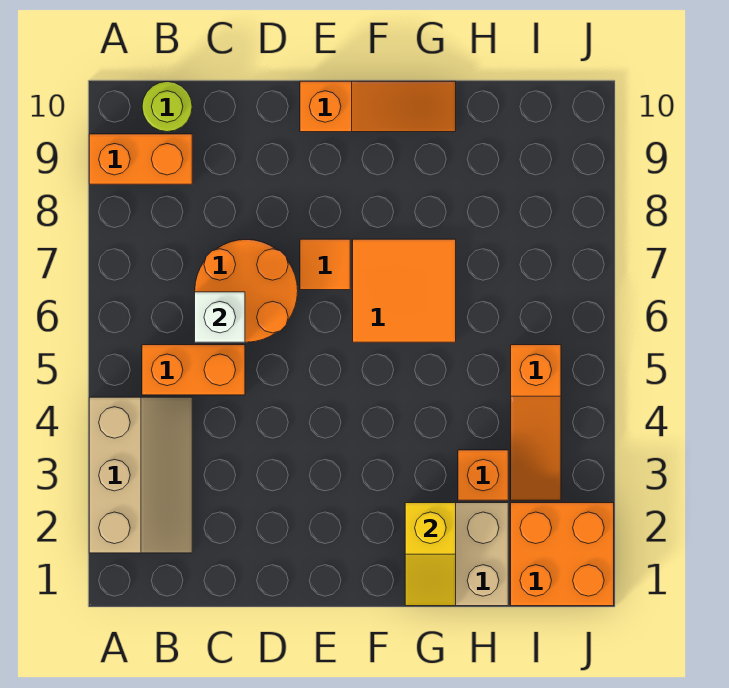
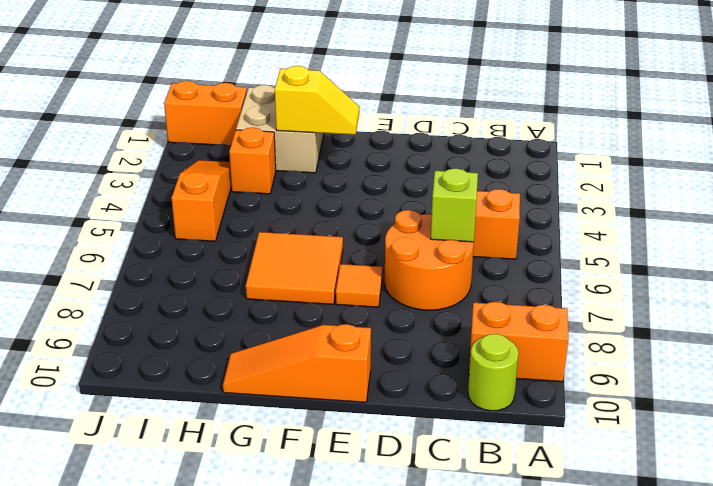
tan slope A2:B4 level 1 top A -> none
white brick C6 level 2 -> lime brick C6 level 2
yellow slope G1:G2 level 2 top 2 -> yellow slope F2:G2 level 2 top G
orange brick I1:J2 level 1 -> orange brick I1:J1 level 1

